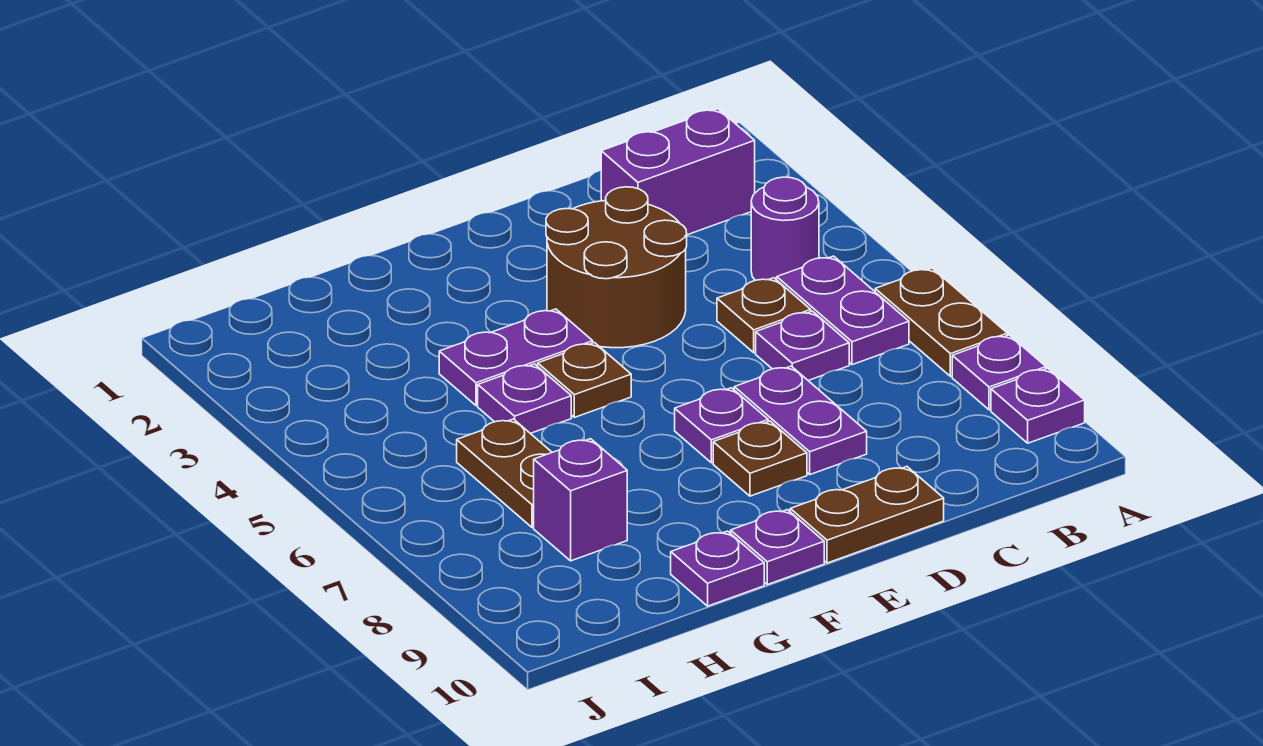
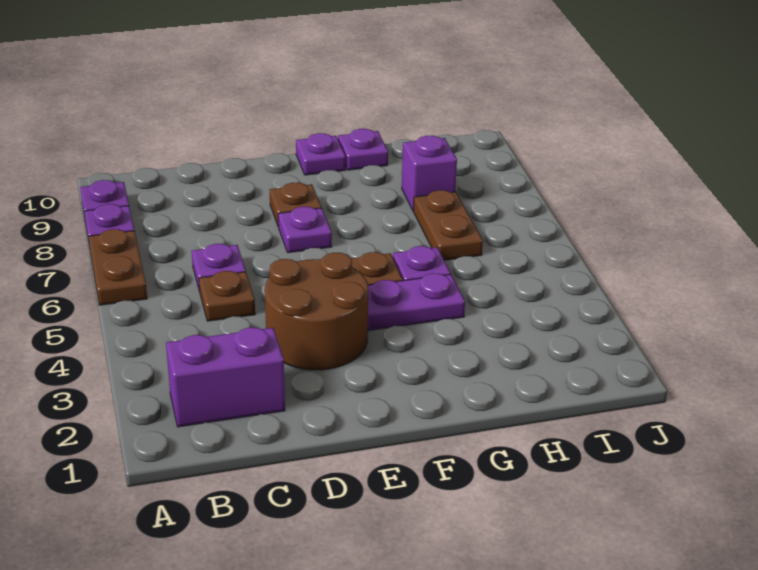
purple round brick B4 level 1 -> none
purple plate B5:B6 level 1 -> none
purple plate D7:D8 level 1 -> none
brown plate D10:E10 level 1 -> none

